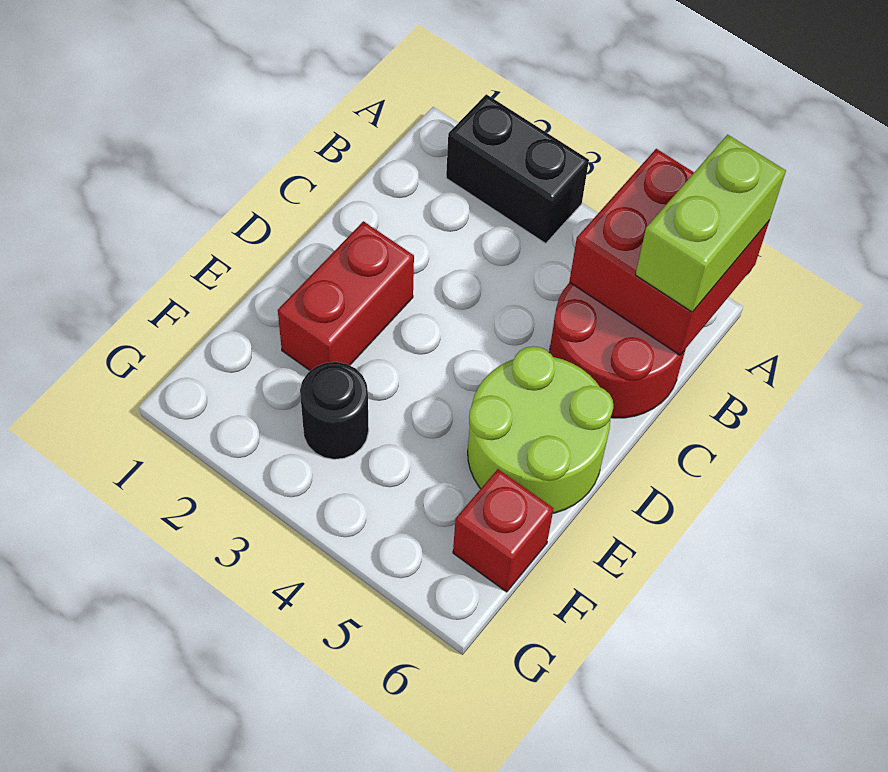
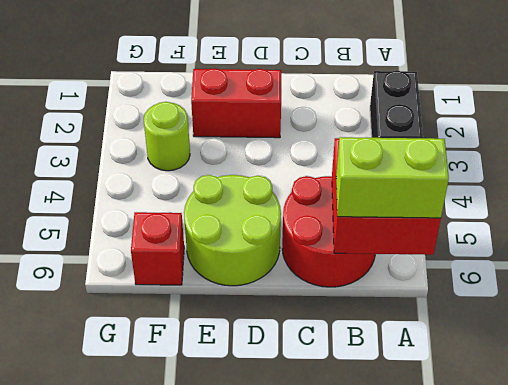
black round brick F3 level 1 -> lime round brick F3 level 1

